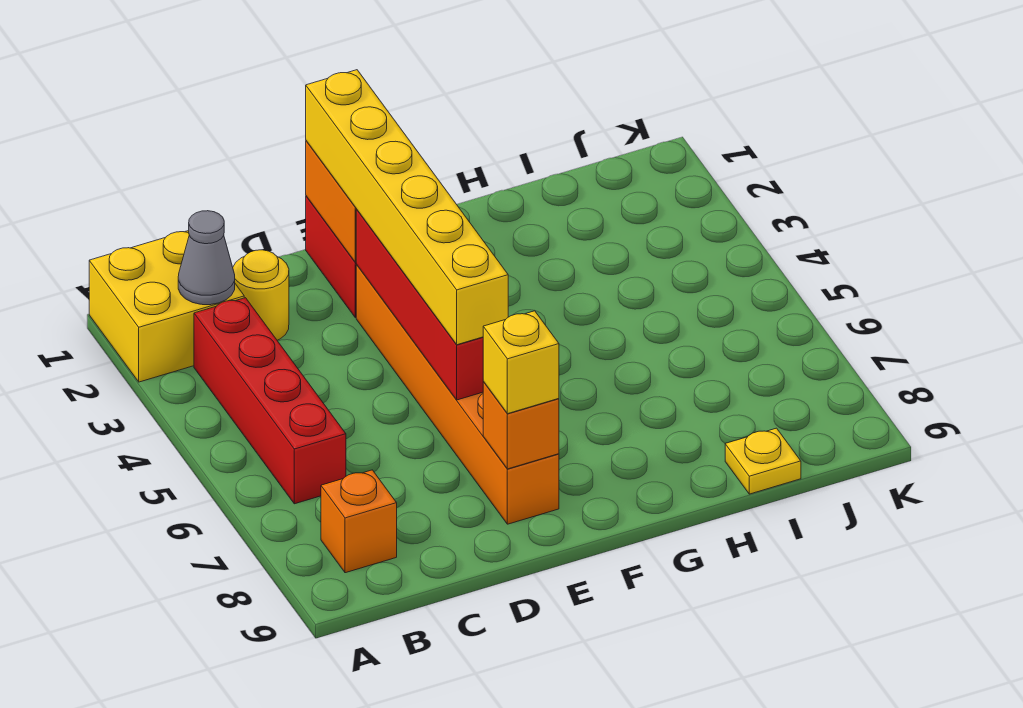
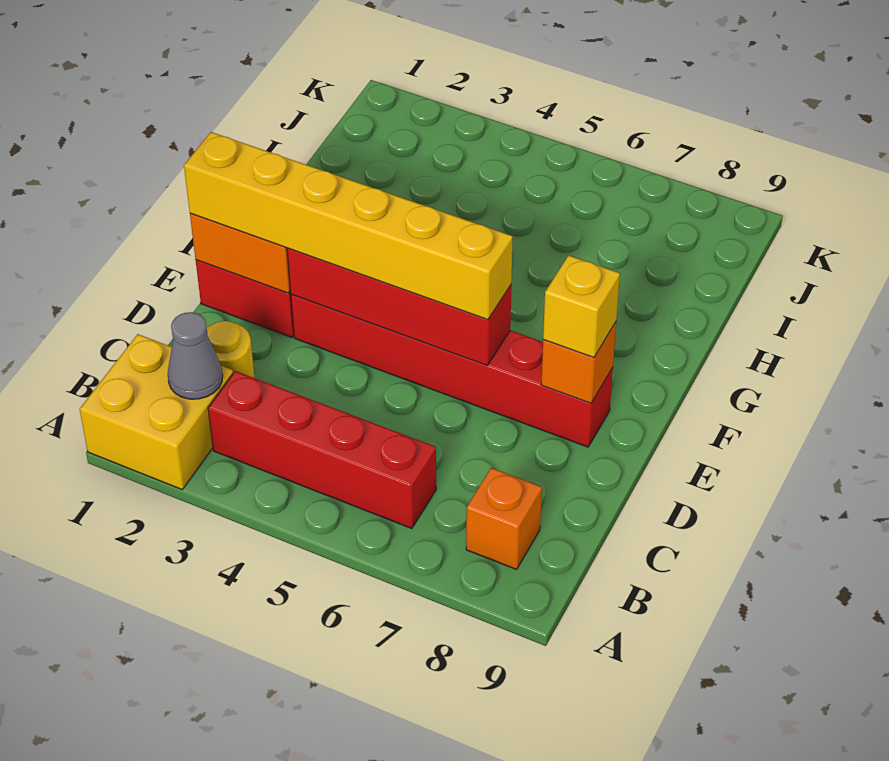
orange brick E3:E8 level 1 -> red brick E3:E8 level 1
yellow plate I9 level 1 -> none

